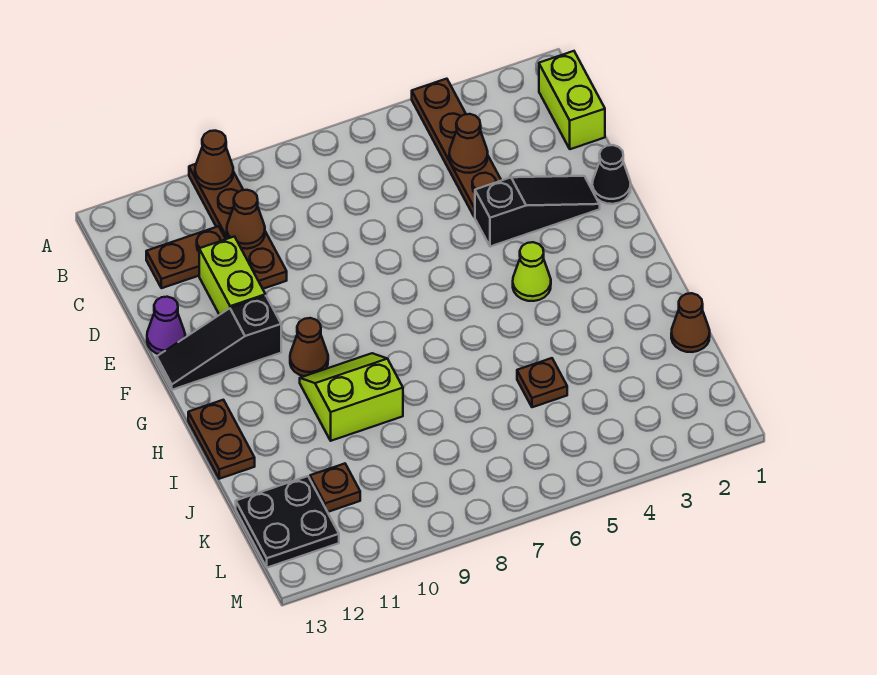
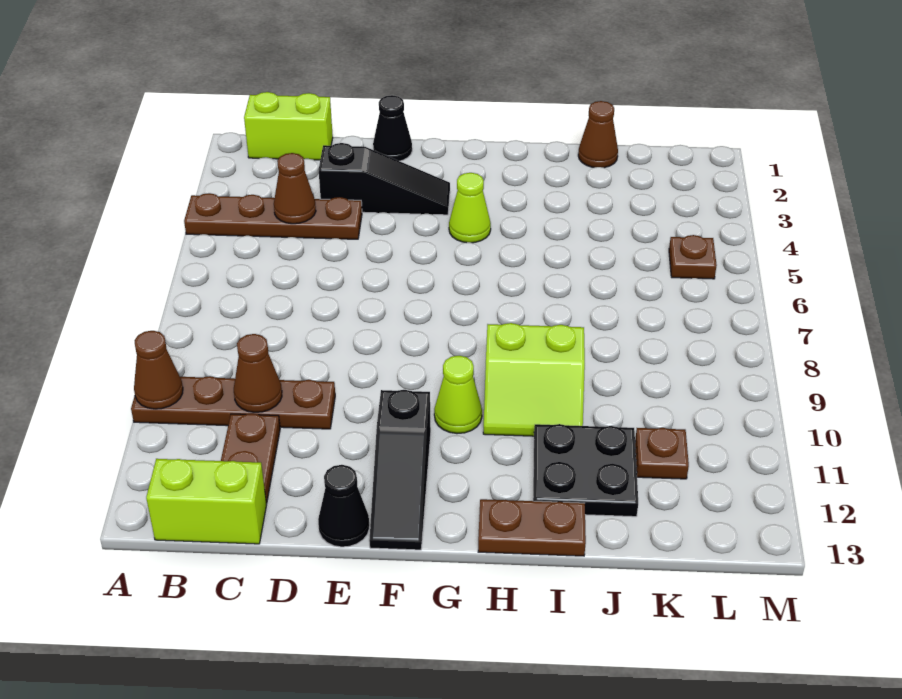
lime brick D11:E11 level 1 -> lime brick B13:C13 level 1
black slope E2:E4 level 1 top 4 -> black slope D3:F3 level 1 top D
purple cone E13 level 1 -> black cone E13 level 1
brown cone G10 level 1 -> lime cone G10 level 1
lime slope H9:I10 level 1 top I -> lime slope H9:I10 level 1 top 9
brown plate J5 level 1 -> brown plate L5 level 1
black plate K12:L13 level 1 -> black plate I11:J12 level 1

